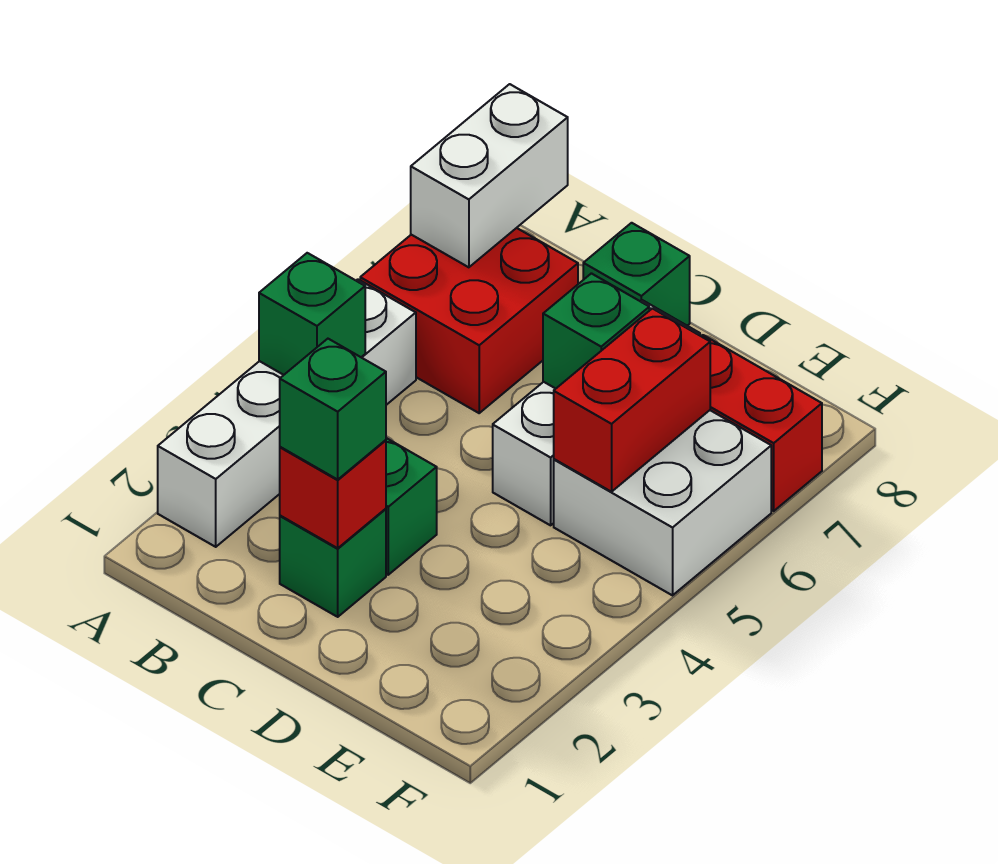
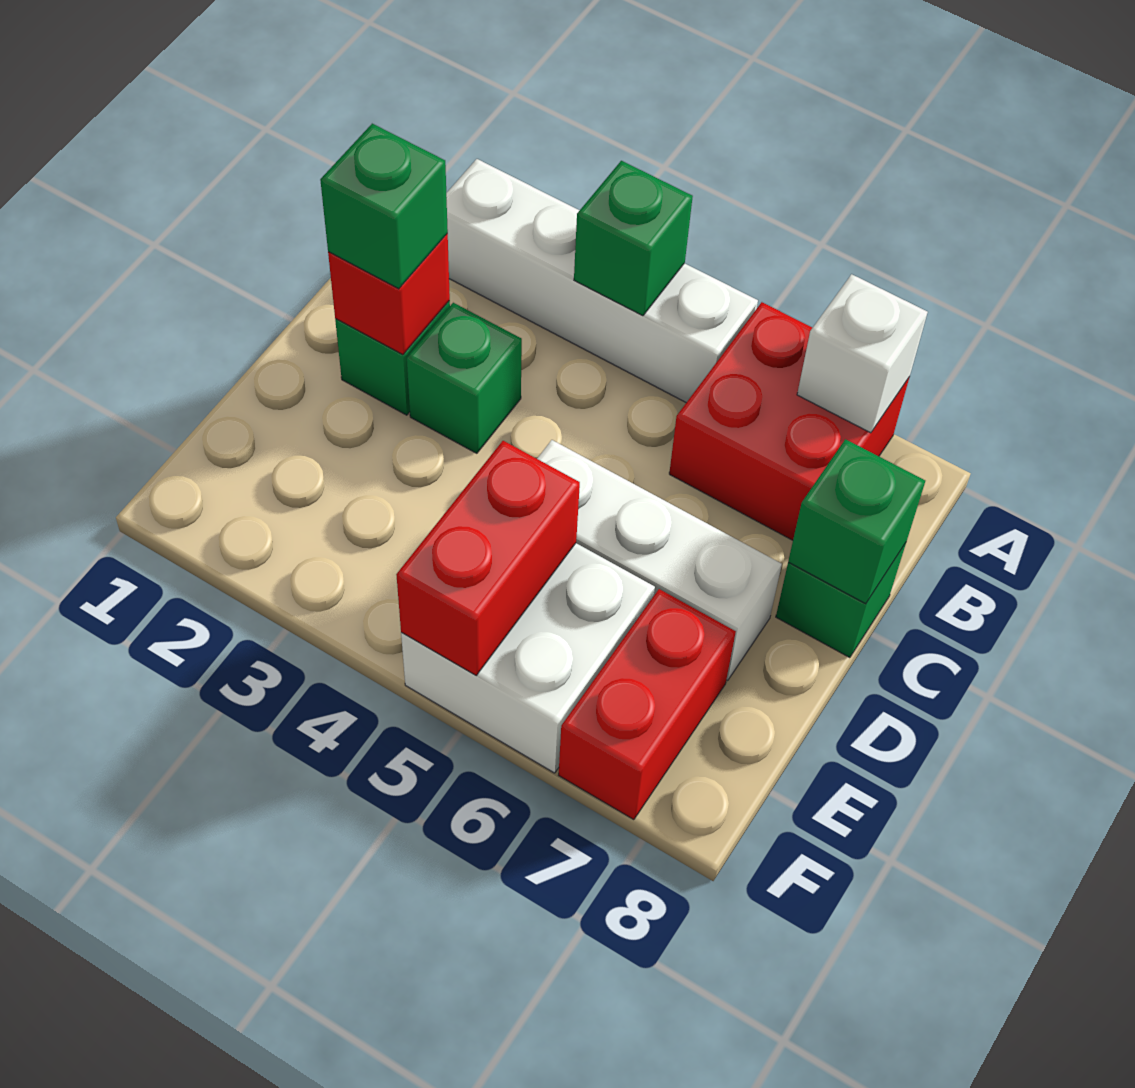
white brick A7:A8 level 2 -> white brick A7 level 2
green brick D6 level 2 -> green brick C8 level 2
red brick E5:E6 level 2 -> red brick E5:F5 level 2

